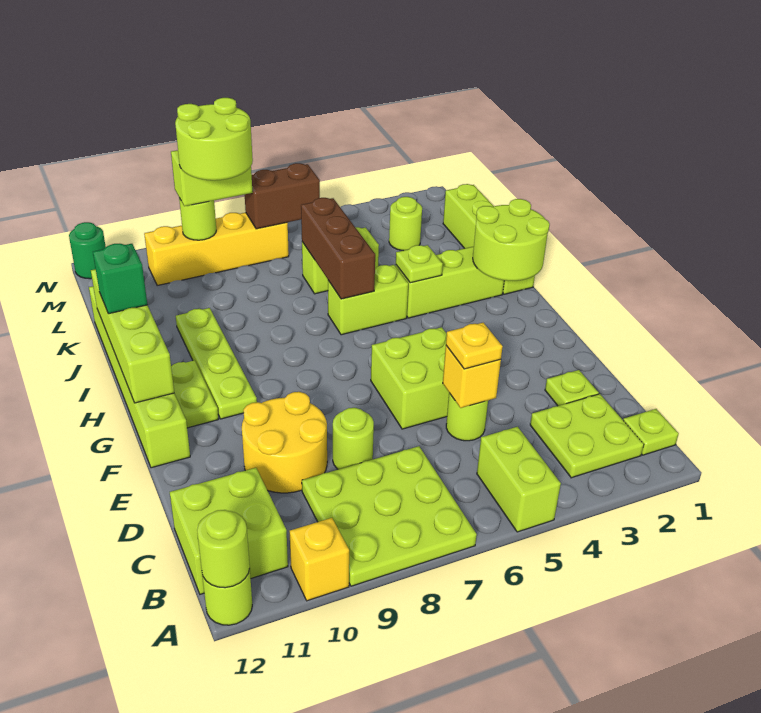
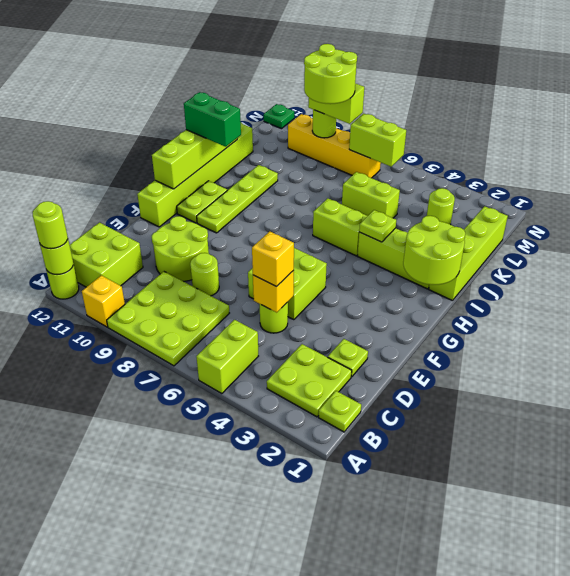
none -> lime round brick A12 level 3
yellow plate D5 level 3 -> yellow brick D5 level 3
yellow round brick D9:E10 level 1 -> lime round brick D9:E10 level 1
brown brick I6:K6 level 2 -> none
green brick I12 level 3 -> green brick I11:I12 level 3
brown brick M6:M7 level 2 -> lime brick M6:M7 level 2
green round brick N12 level 1 -> green plate N12 level 1

